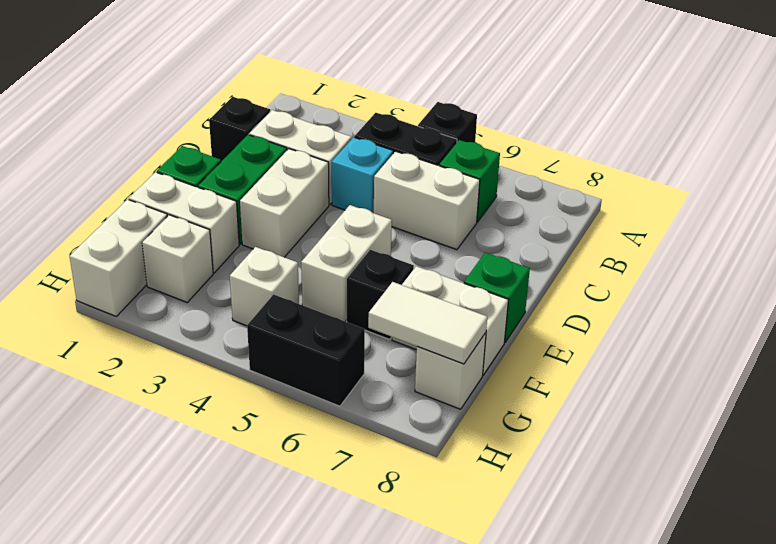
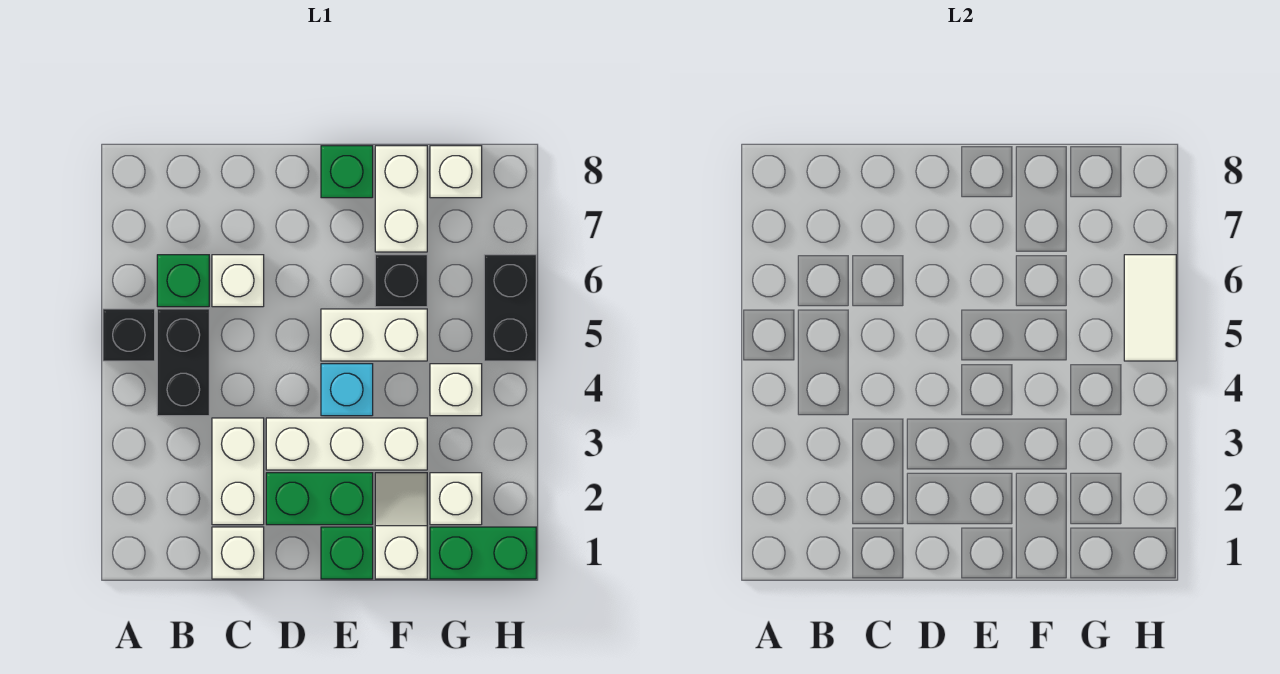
black brick C1 level 1 -> white brick C1 level 1
cyan brick C4 level 1 -> cyan brick E4 level 1
white brick C5:C6 level 1 -> white brick C6 level 1
white brick D3:E3 level 1 -> white brick D3:F3 level 1
white brick F1:F2 level 1 -> white slope F1:F2 level 1 top 1
white brick G1:H1 level 1 -> green brick G1:H1 level 1
white tile G7:G8 level 2 -> white tile H5:H6 level 2

